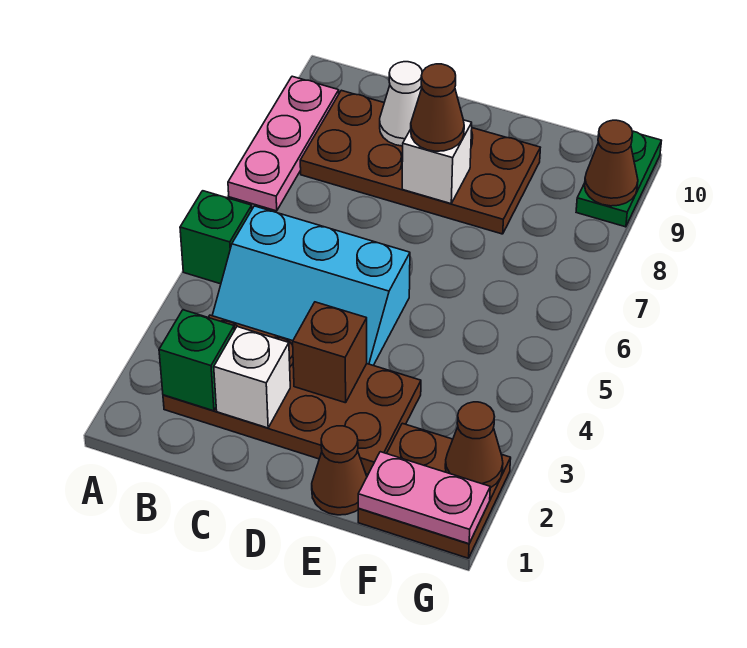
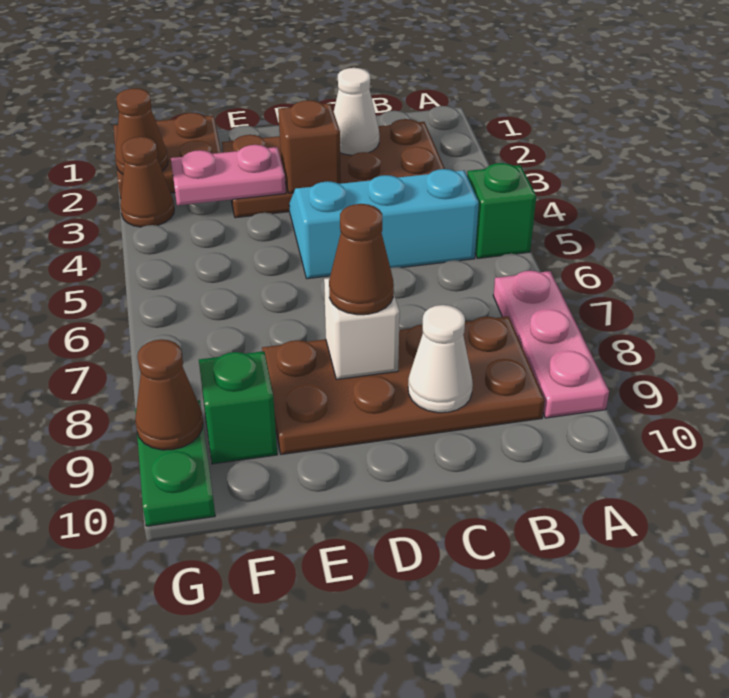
green brick B2 level 2 -> green brick F9 level 1
white brick C2 level 2 -> white cone C2 level 2
brown cone E1 level 1 -> brown cone G3 level 1
pink plate F1:G1 level 2 -> pink plate E3:F3 level 2

